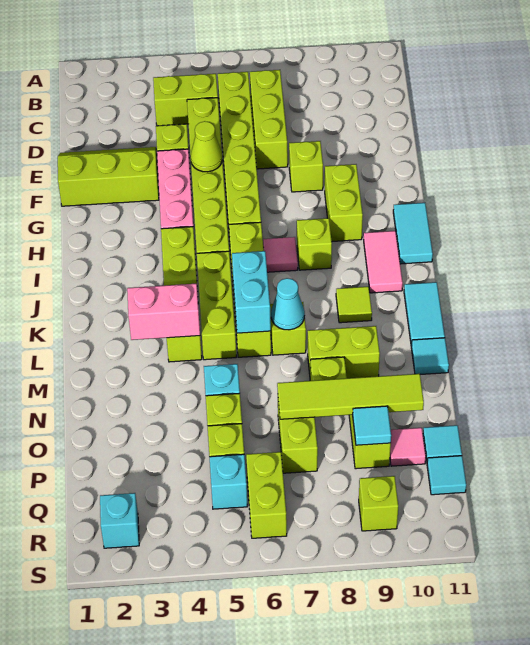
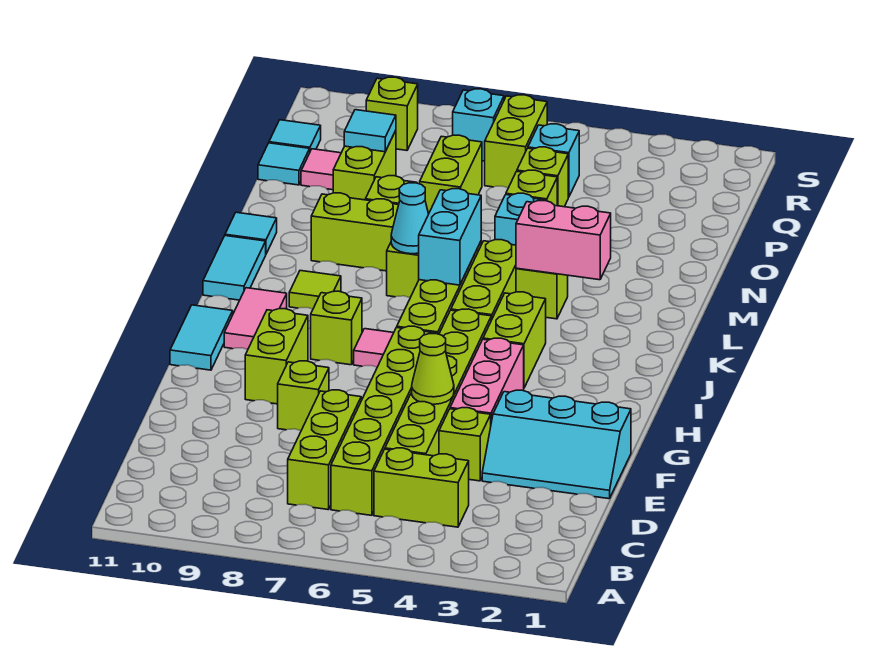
lime slope E1:F3 level 1 top F -> cyan slope E1:F3 level 1 top F
lime tile O7:O10 level 2 -> none
cyan brick R2 level 1 -> cyan brick R7 level 1

